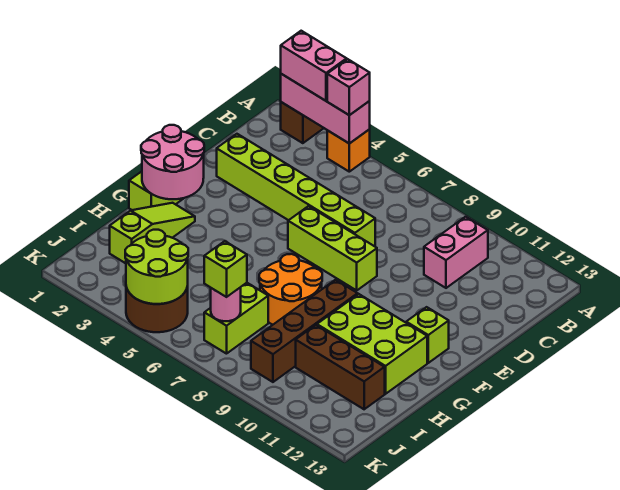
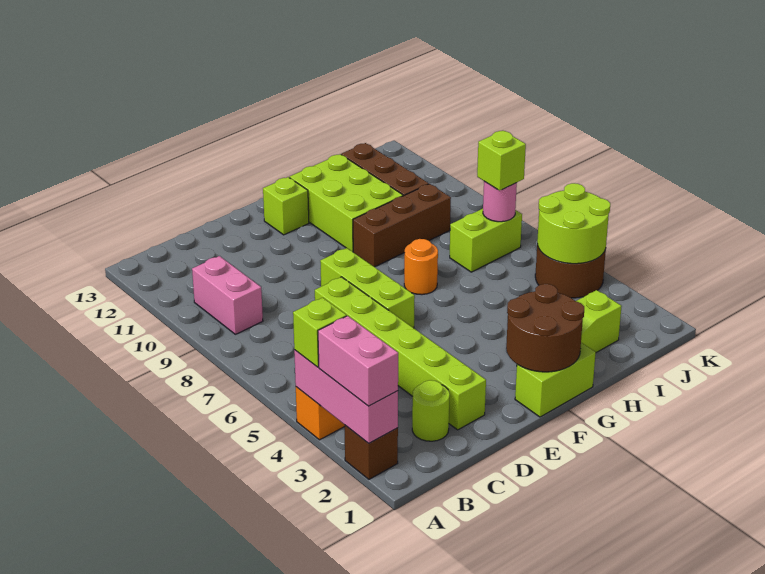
pink brick A4 level 3 -> lime brick A4 level 3
pink brick B10:C10 level 1 -> pink brick B9:B10 level 1
none -> lime round brick C2 level 1
pink round brick F1:G2 level 2 -> brown round brick F1:G2 level 2
orange round brick G7:H8 level 1 -> orange round brick G7 level 1
brown brick G9:J9 level 1 -> brown brick G9:I9 level 1

